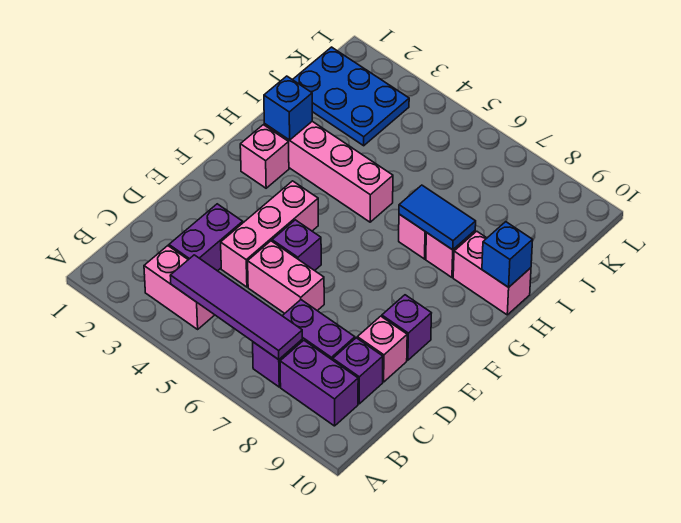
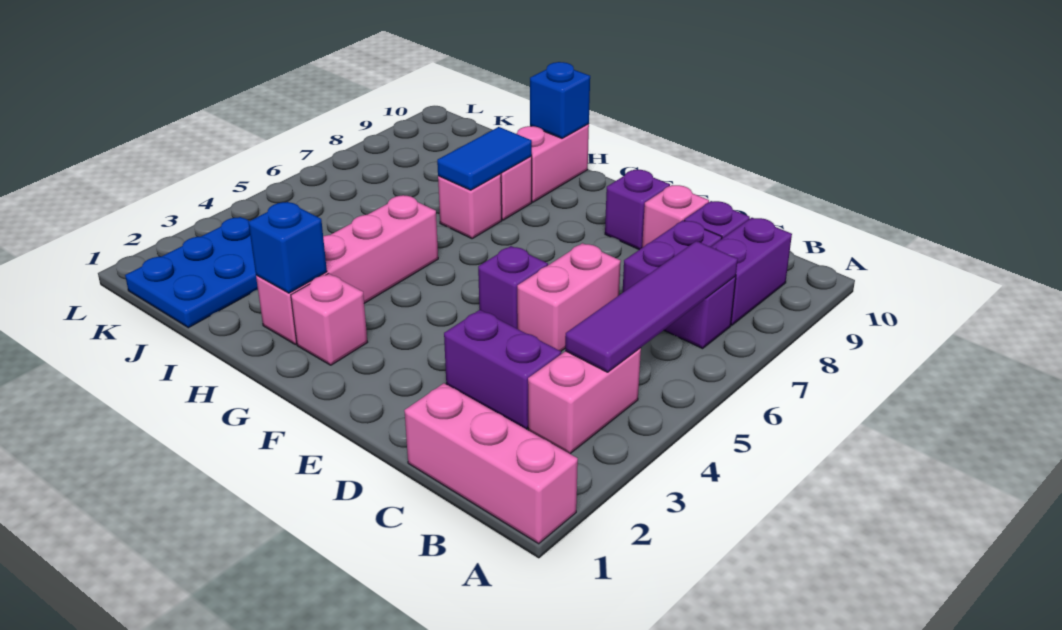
pink brick D4:F4 level 1 -> pink brick A1:C1 level 1

